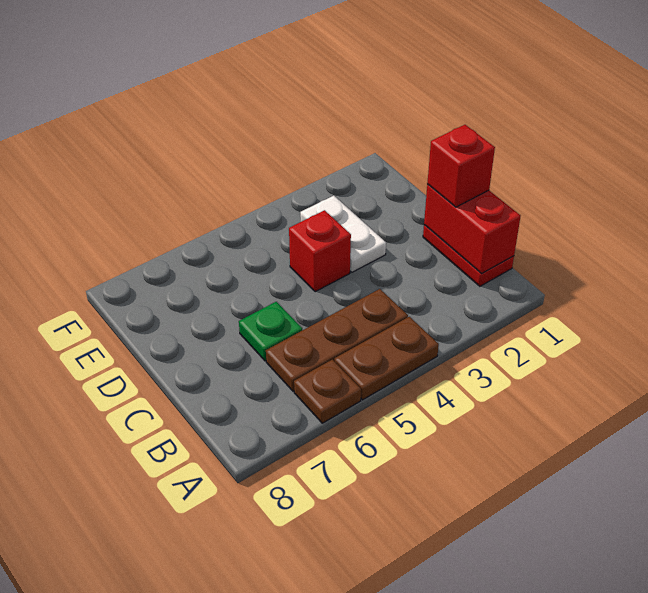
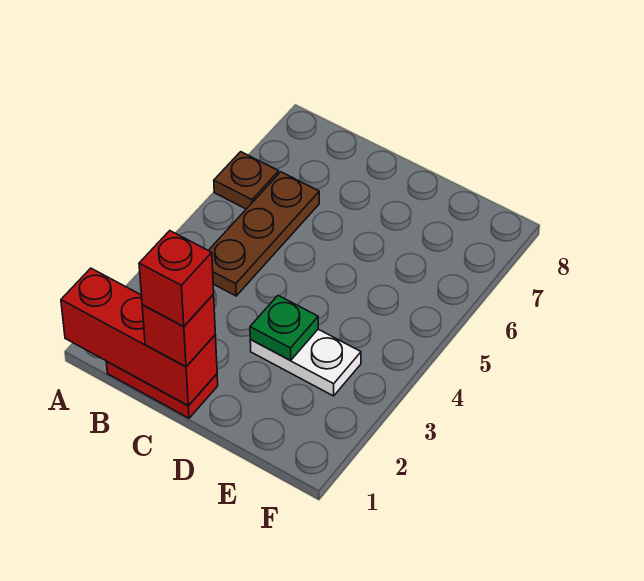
brown plate A4:A5 level 1 -> none
red brick B1:C1 level 2 -> red brick A1:C1 level 2
green plate C6 level 1 -> green plate D3 level 2
red brick D4 level 1 -> red brick C1 level 4

